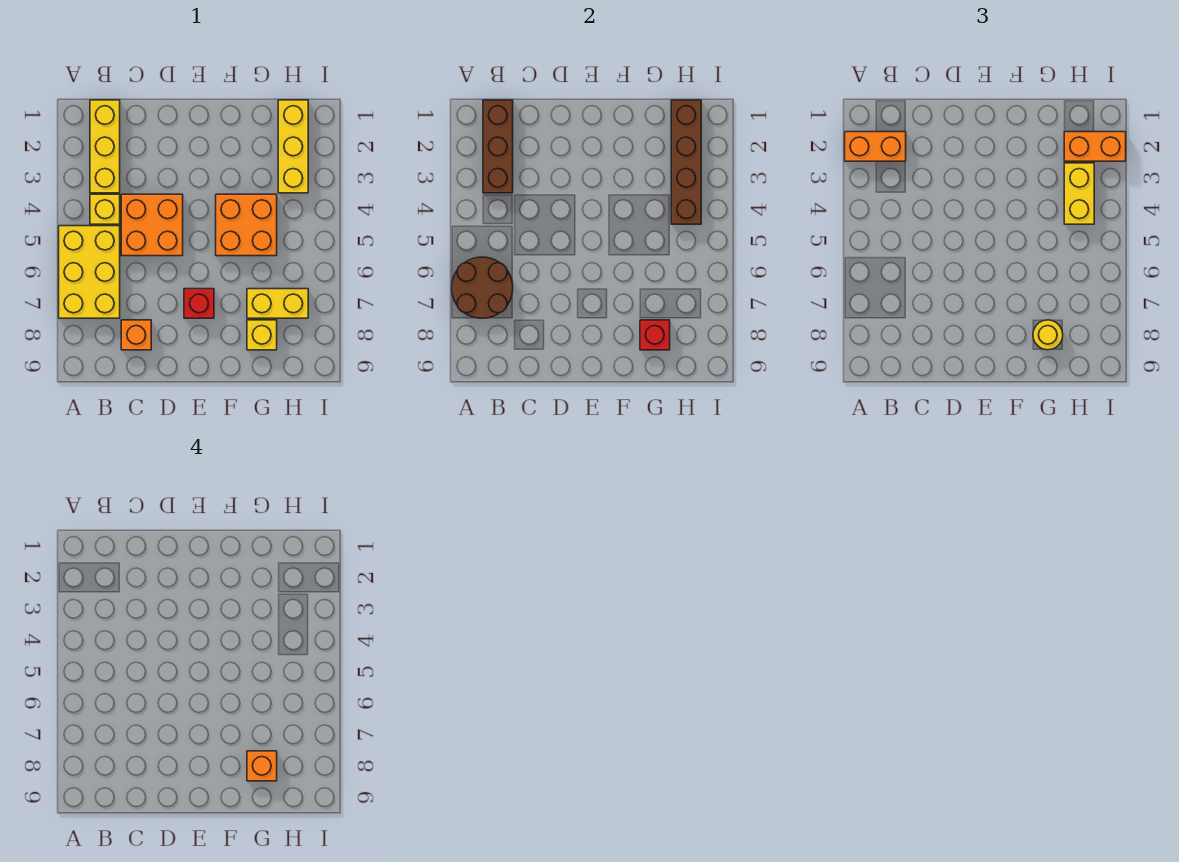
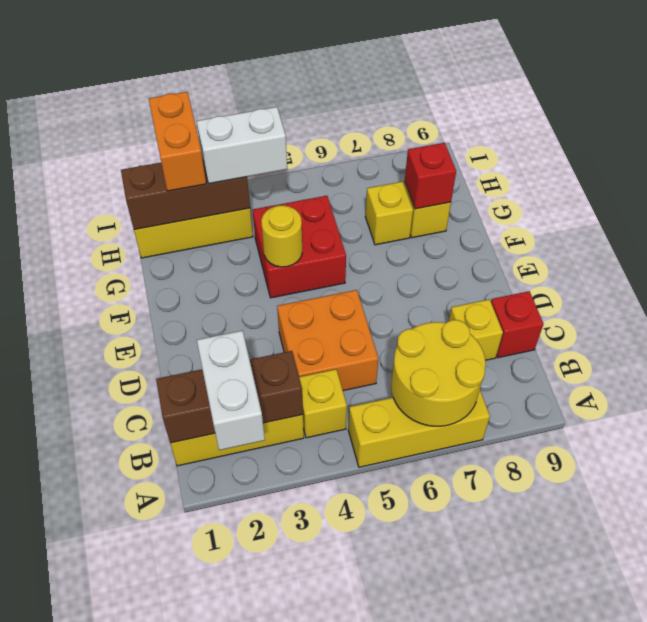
orange brick A2:B2 level 3 -> white brick A2:B2 level 3
yellow brick A5:B7 level 1 -> yellow brick A5:A7 level 1
brown round brick A6:B7 level 2 -> yellow round brick A6:B7 level 2
orange brick C8 level 1 -> yellow brick C8 level 1
red brick E7 level 1 -> red brick C9 level 1
orange brick F4:G5 level 1 -> red brick F4:G5 level 1
yellow brick G7:H7 level 1 -> yellow brick G7 level 1
yellow round brick G8 level 3 -> yellow round brick F4 level 2
orange brick G8 level 4 -> none
brown brick H1:H4 level 2 -> brown brick H1:H3 level 2
yellow brick H3:H4 level 3 -> white brick H3:H4 level 3

